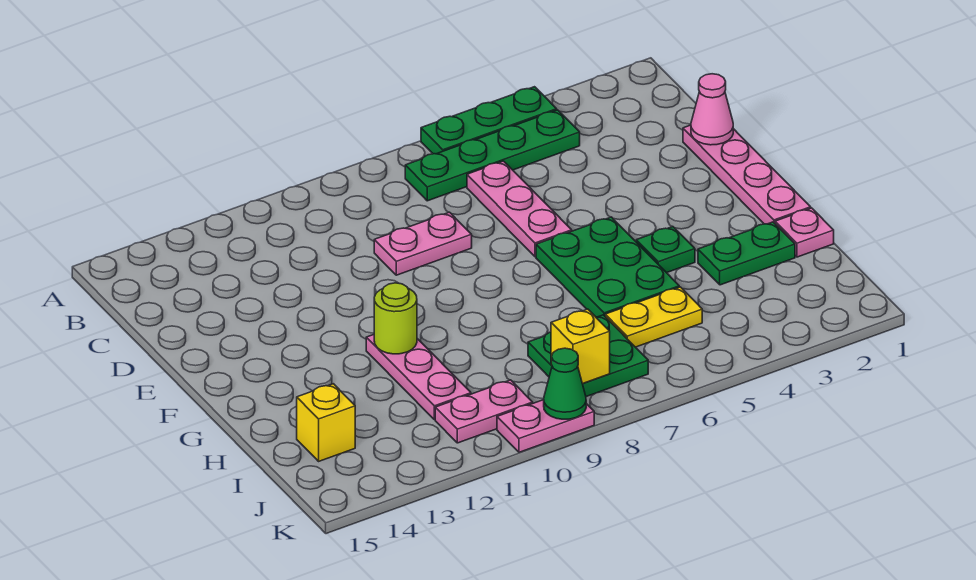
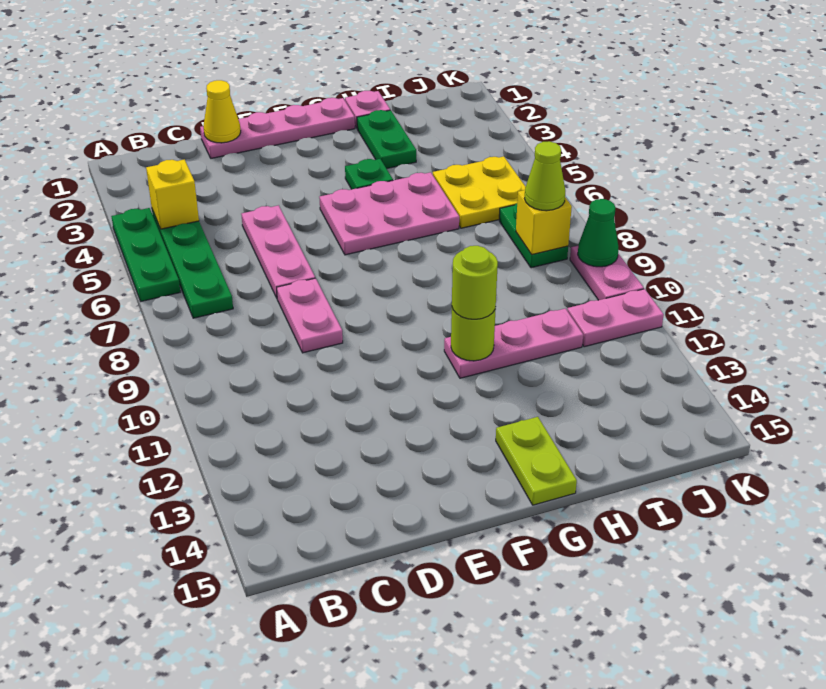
pink plate C6:E6 level 1 -> pink plate D5:D7 level 1
pink cone D1 level 2 -> yellow cone D1 level 2
green plate F5:H6 level 1 -> pink plate F5:H6 level 1
none -> lime round brick G11 level 3
none -> lime plate G14:G15 level 1
yellow plate I5:I6 level 1 -> yellow plate I5:J6 level 1
green plate I7:J8 level 1 -> green plate J7:J8 level 1
yellow brick I14 level 1 -> yellow brick B4 level 2
none -> lime cone J8 level 3
pink plate J10:J11 level 1 -> pink plate J11:K11 level 1

